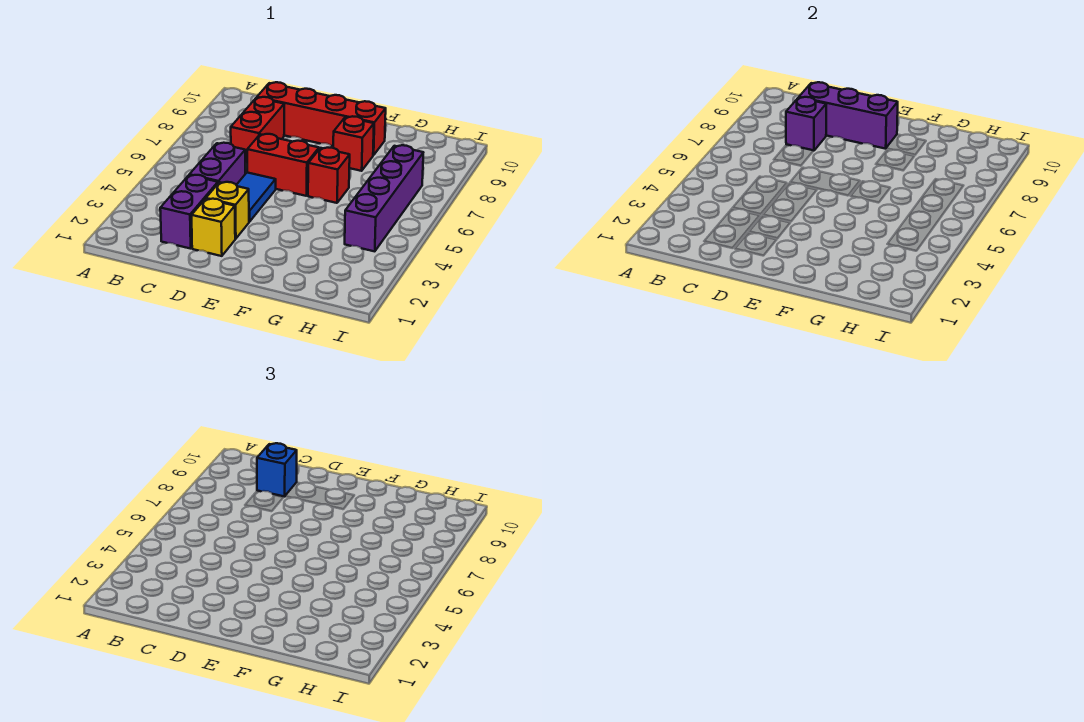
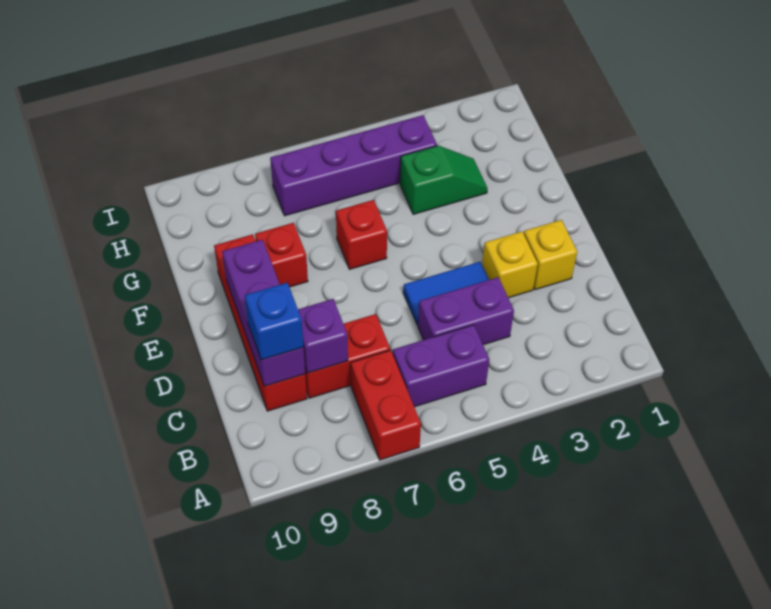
purple brick C2:C3 level 1 -> purple brick B5:B6 level 1
red brick D6:E6 level 1 -> red brick A7:B7 level 1
none -> green slope G3:G4 level 1 top 4

